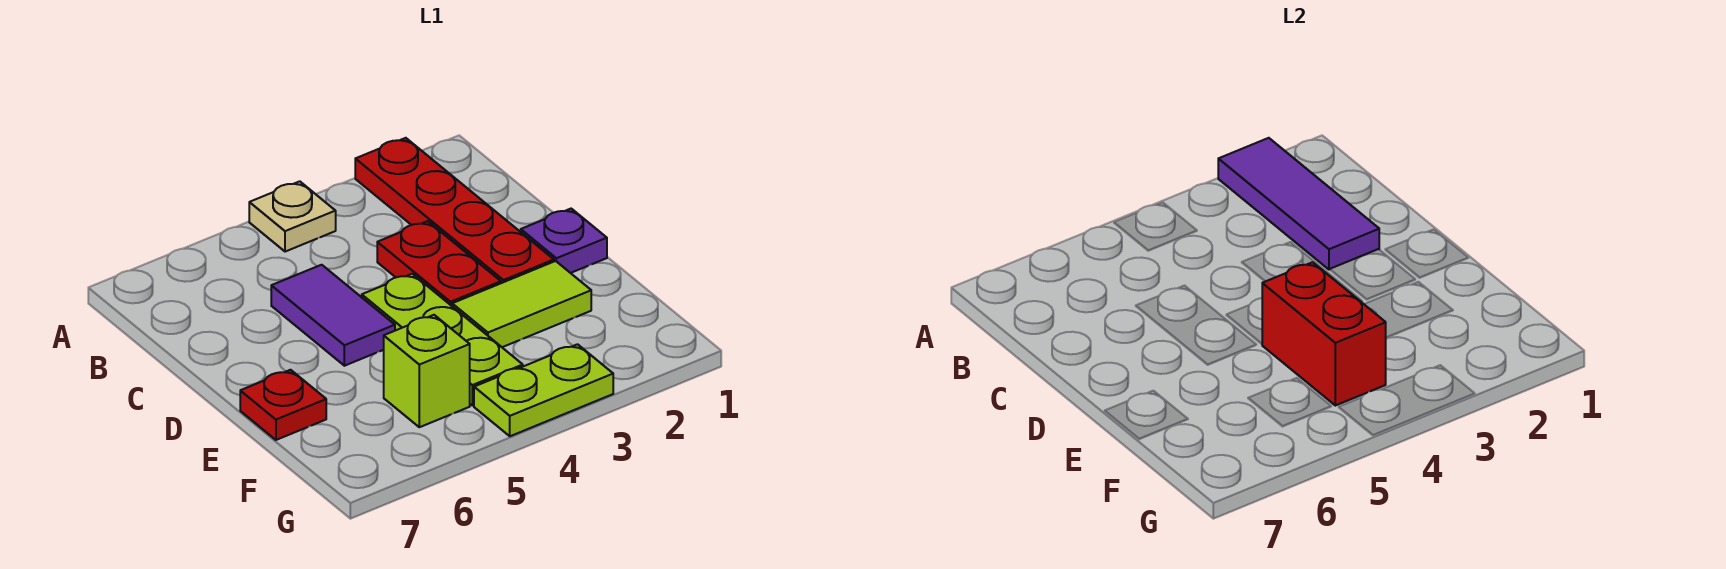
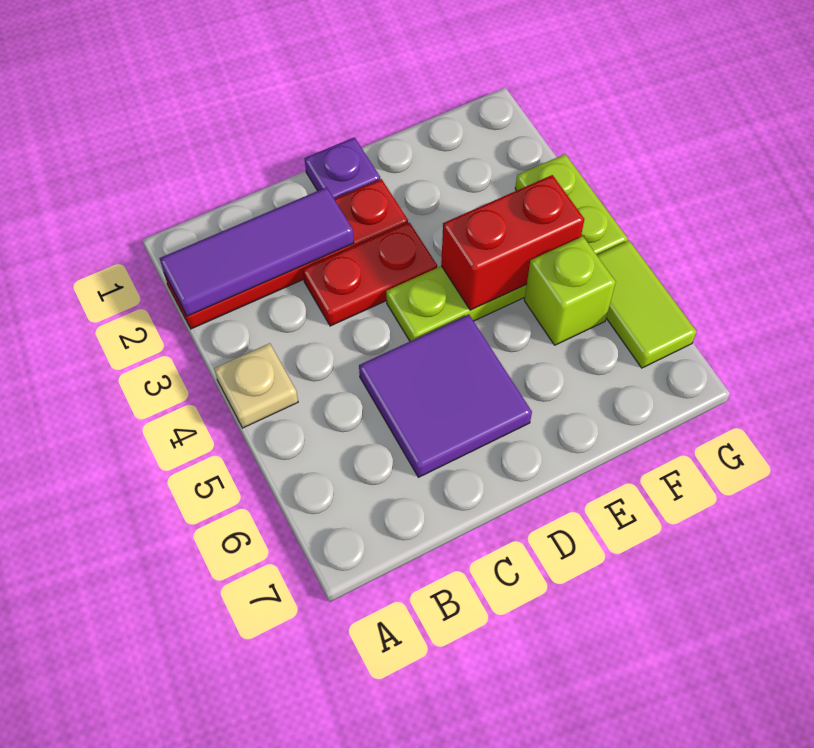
purple tile C5:D5 level 1 -> purple tile C5:D6 level 1
lime tile E2:E3 level 1 -> lime tile G5:G6 level 1
red plate E7 level 1 -> none

